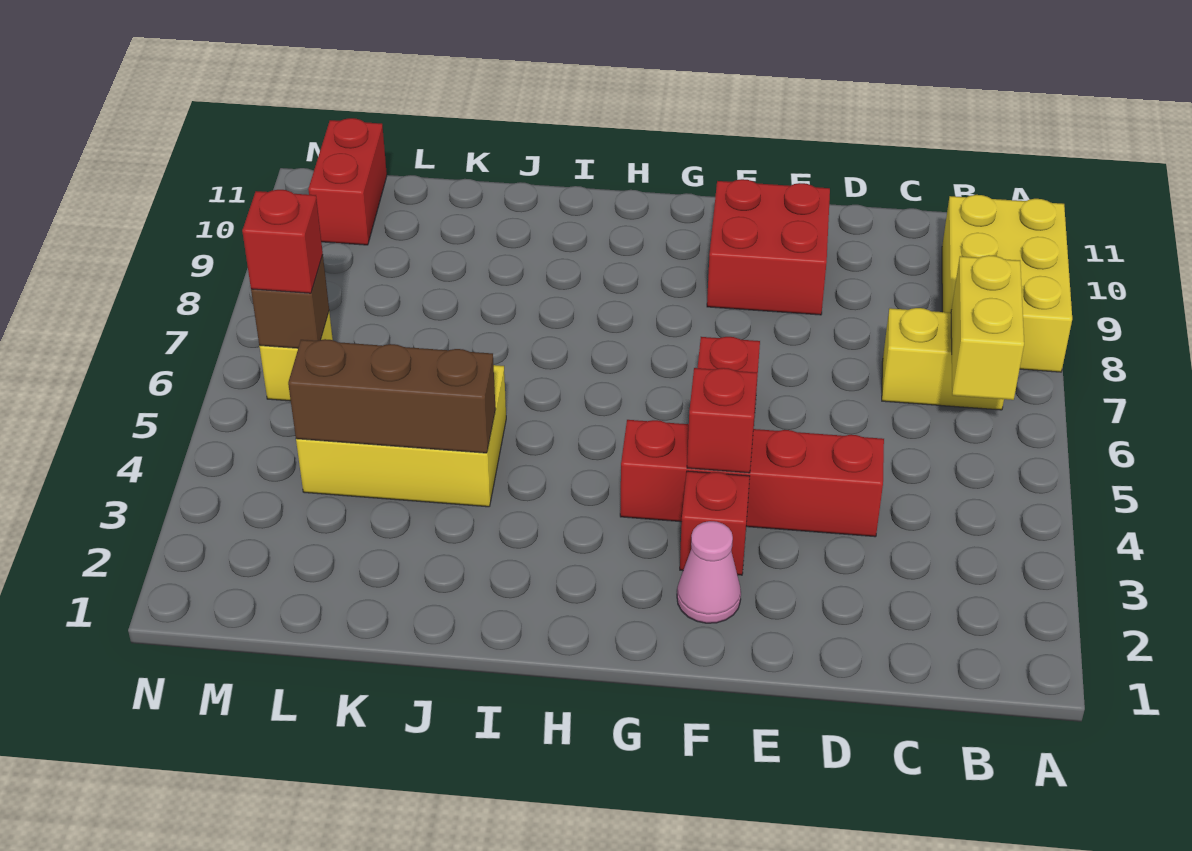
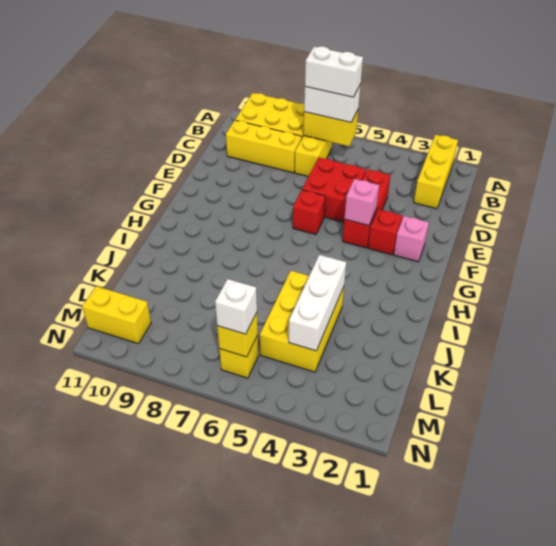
none -> yellow brick A2:C2 level 1
none -> white brick B6:B7 level 3
none -> white brick B6:B7 level 4
none -> yellow brick C8:C10 level 1
red brick D4:G4 level 1 -> red brick D4:F4 level 1
red brick E9:F10 level 1 -> red brick D5:E6 level 1
pink cone F2 level 1 -> pink brick F2 level 1
red brick F4 level 2 -> pink brick F4 level 2
brown brick J4:L4 level 2 -> white brick J4:L4 level 2
brown brick M6 level 2 -> yellow brick M6 level 2
red brick M6 level 3 -> white brick M6 level 3
red brick M10:M11 level 1 -> yellow brick M10:M11 level 1

